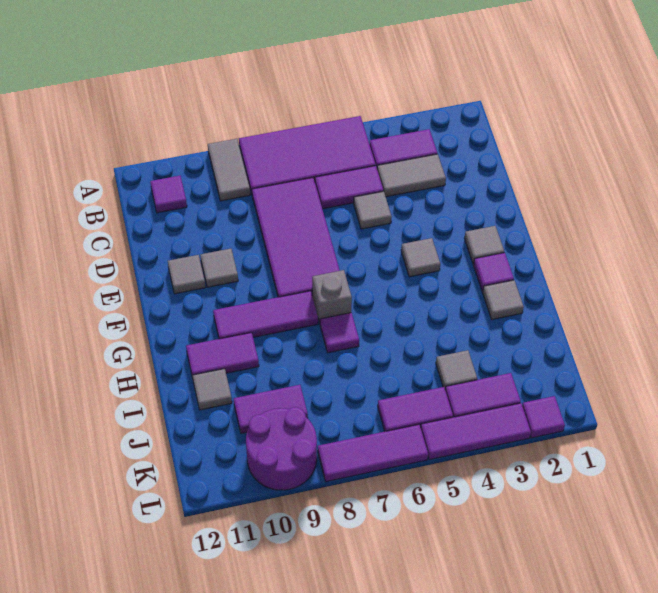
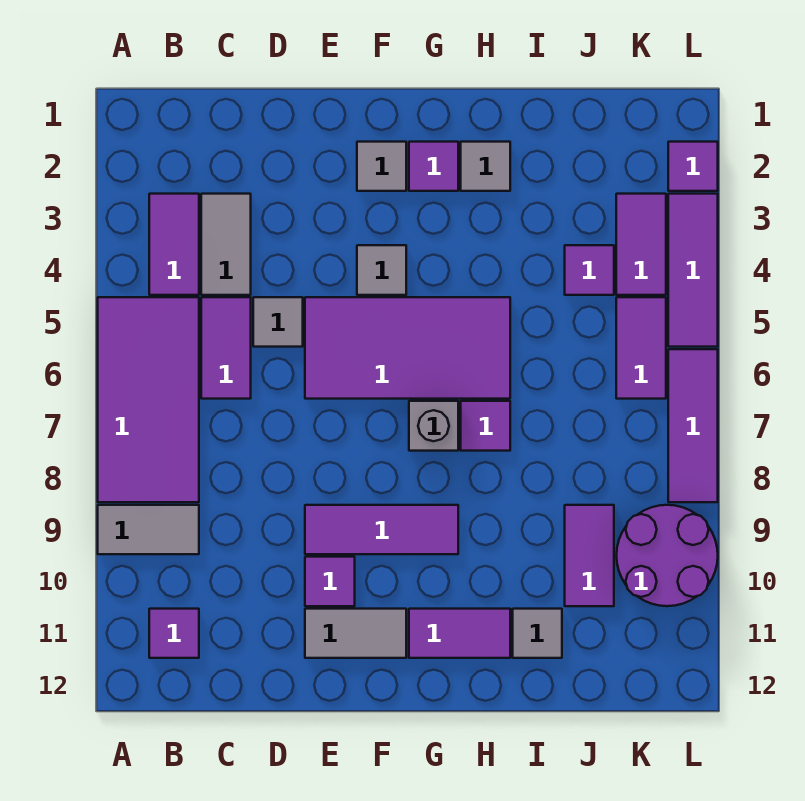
purple tile C7:F8 level 1 -> purple tile E5:H6 level 1
grey tile E10 level 1 -> purple tile E10 level 1
grey tile E11 level 1 -> grey tile E11:F11 level 1
purple tile G8:G10 level 1 -> purple tile E9:G9 level 1
purple tile H10:H11 level 1 -> purple tile G11:H11 level 1
grey tile J4 level 1 -> purple tile J4 level 1

